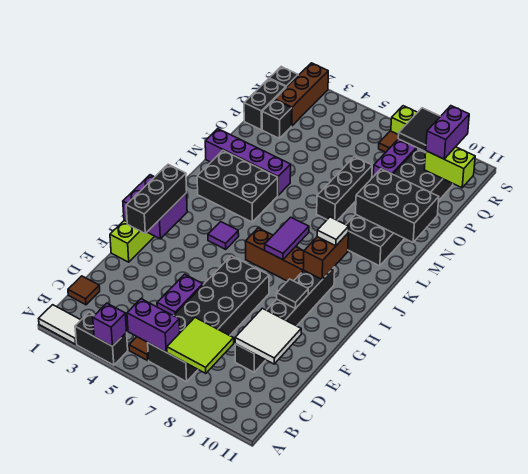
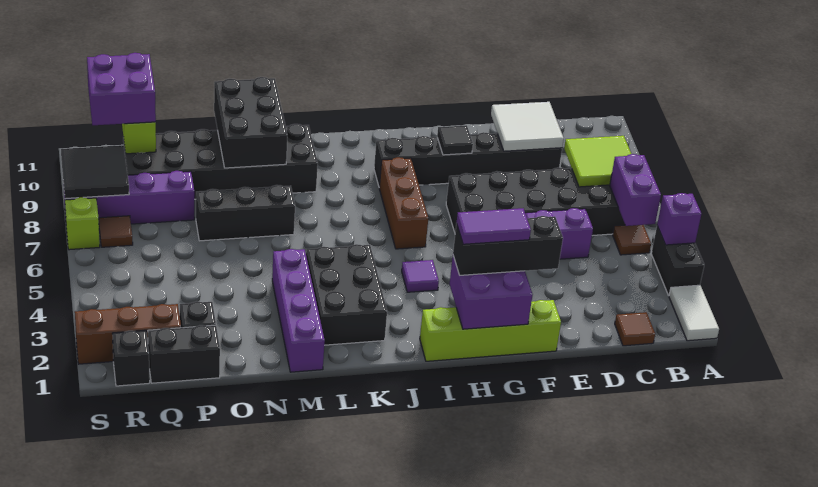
purple tile I7:J7 level 2 -> purple tile G2:H2 level 4
brown brick I9:J9 level 2 -> none
white tile J9 level 3 -> none
purple brick Q10:R10 level 3 -> purple brick Q10:R11 level 3

